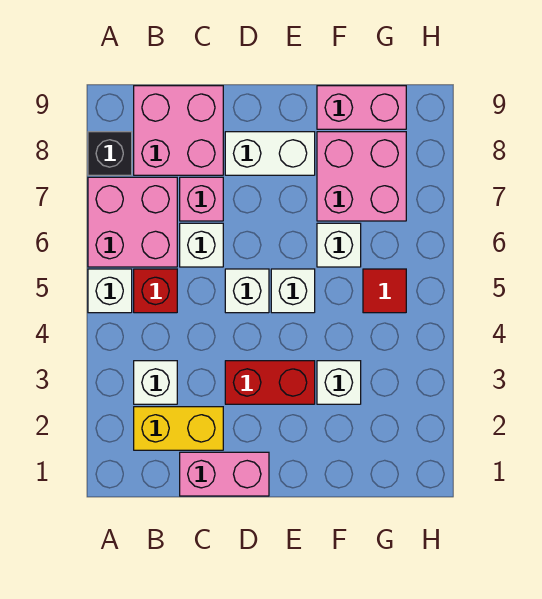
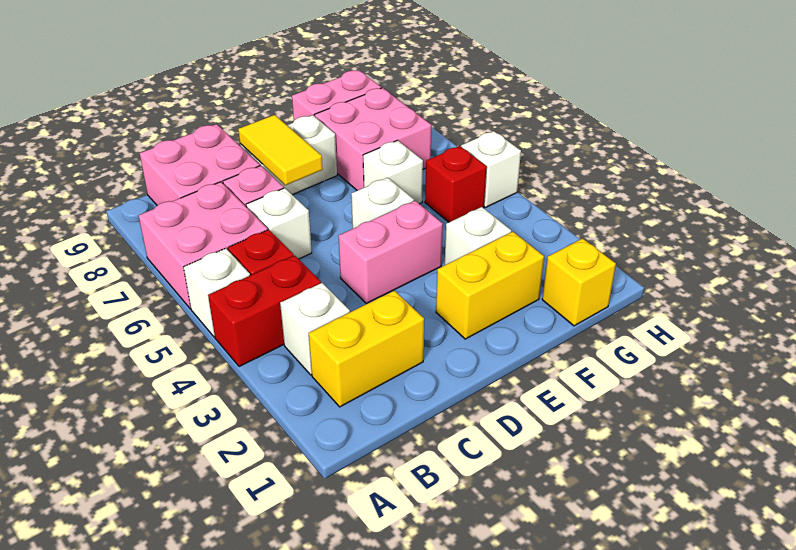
black brick A8 level 1 -> none
pink brick C1:D1 level 1 -> pink brick D4:E4 level 1
red brick D3:E3 level 1 -> red brick A4:B4 level 1
white brick D5 level 1 -> white brick H5 level 1
none -> yellow tile D7:D8 level 2
none -> yellow brick E2:F2 level 1
none -> yellow brick G1 level 1
red tile G5 level 1 -> red brick G5 level 1

